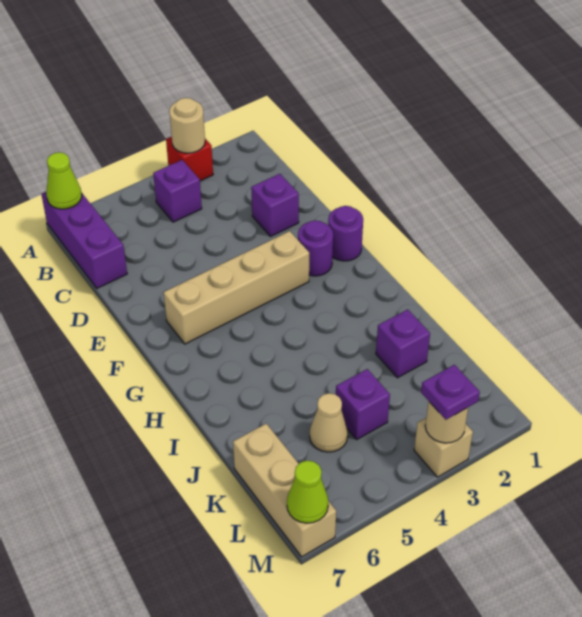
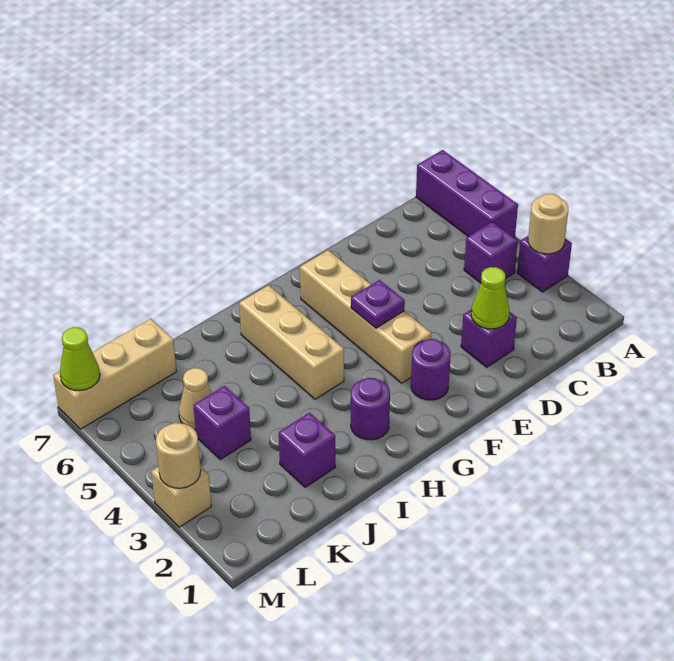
red brick A3 level 1 -> purple brick A3 level 1
purple brick A7:C7 level 1 -> purple brick A5:A7 level 1
lime cone A7 level 2 -> lime cone D2 level 2
purple round brick F1 level 1 -> purple round brick H2 level 1
none -> tan brick H4:H6 level 1
purple plate M3 level 3 -> purple plate F4 level 2

